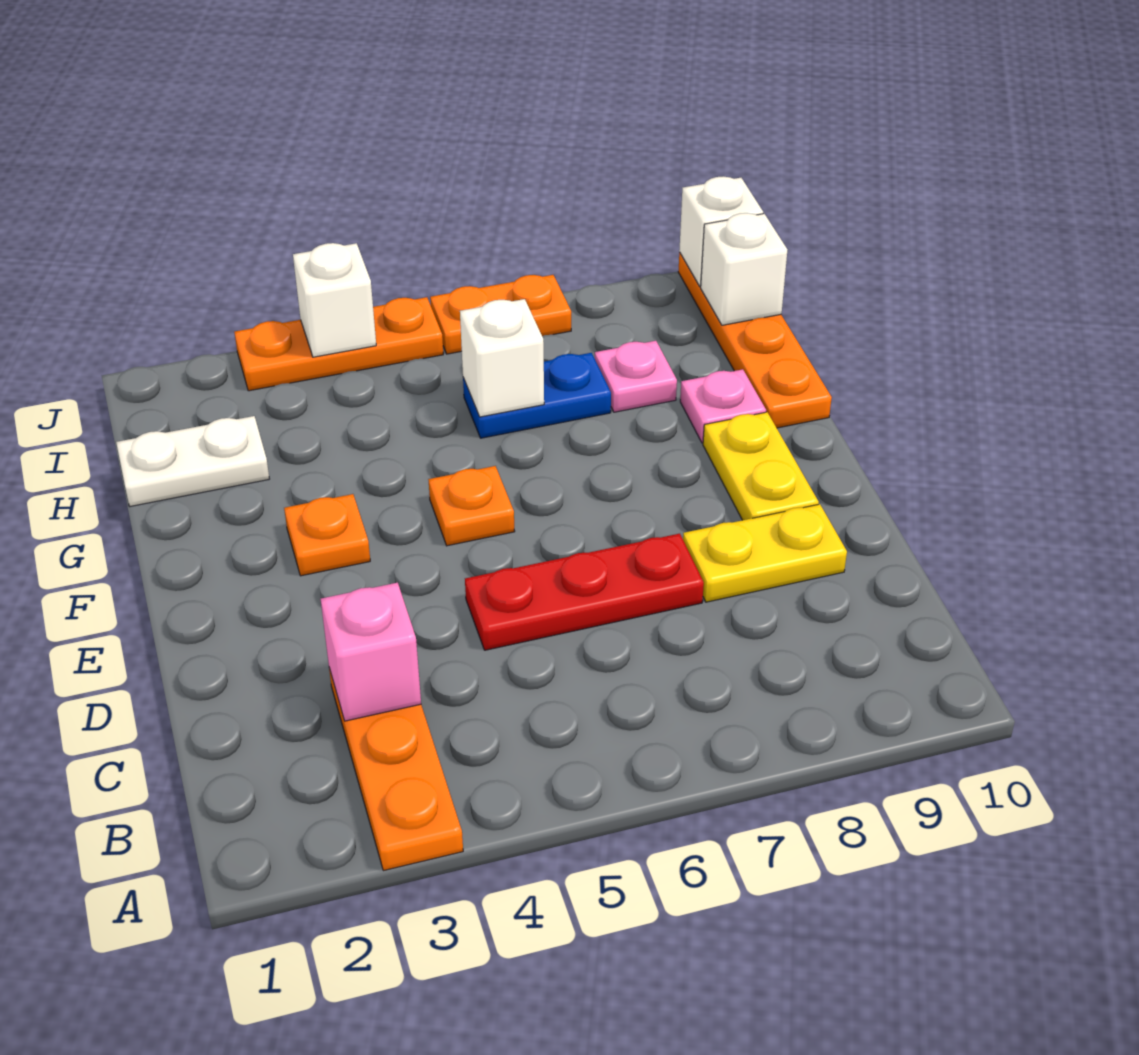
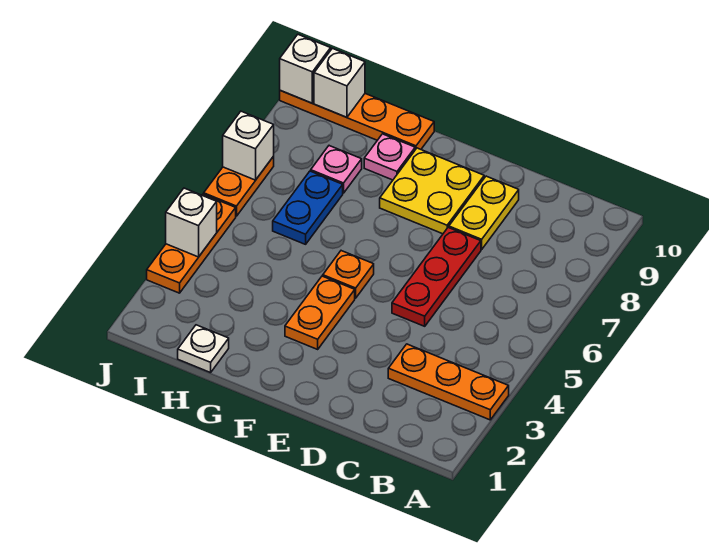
pink brick C3 level 2 -> none
yellow plate E9:F9 level 1 -> yellow plate E8:F9 level 1
orange plate F3 level 1 -> orange plate F3:F4 level 1
white plate H1:H2 level 1 -> white plate H1 level 1
white brick H6 level 2 -> white brick J7 level 2

